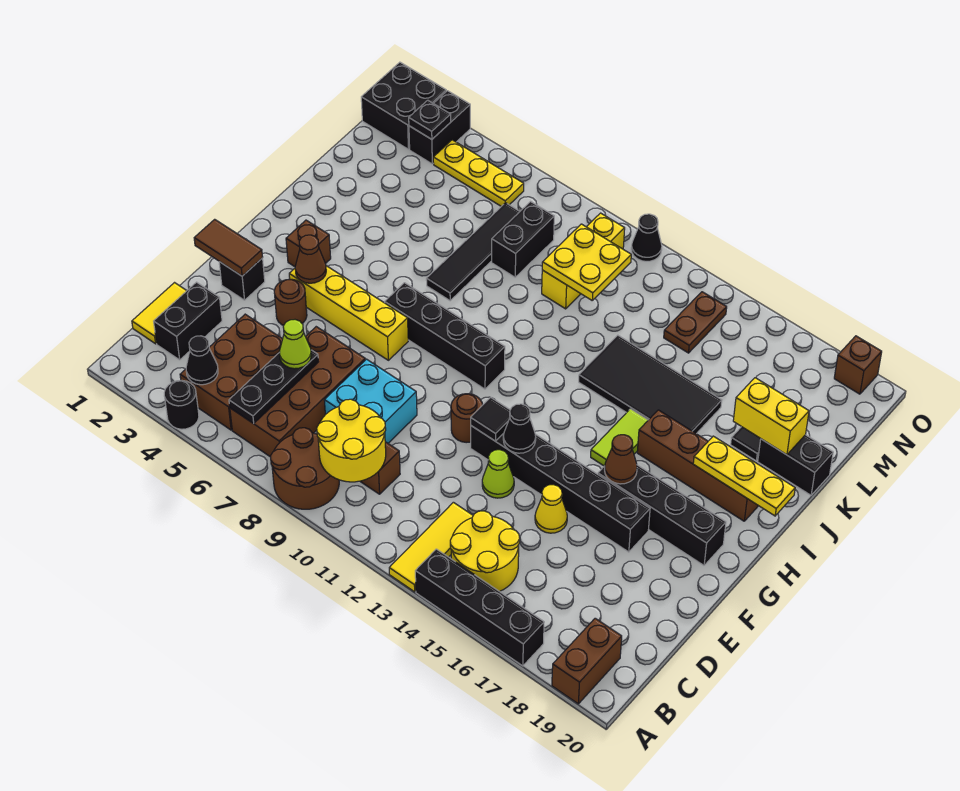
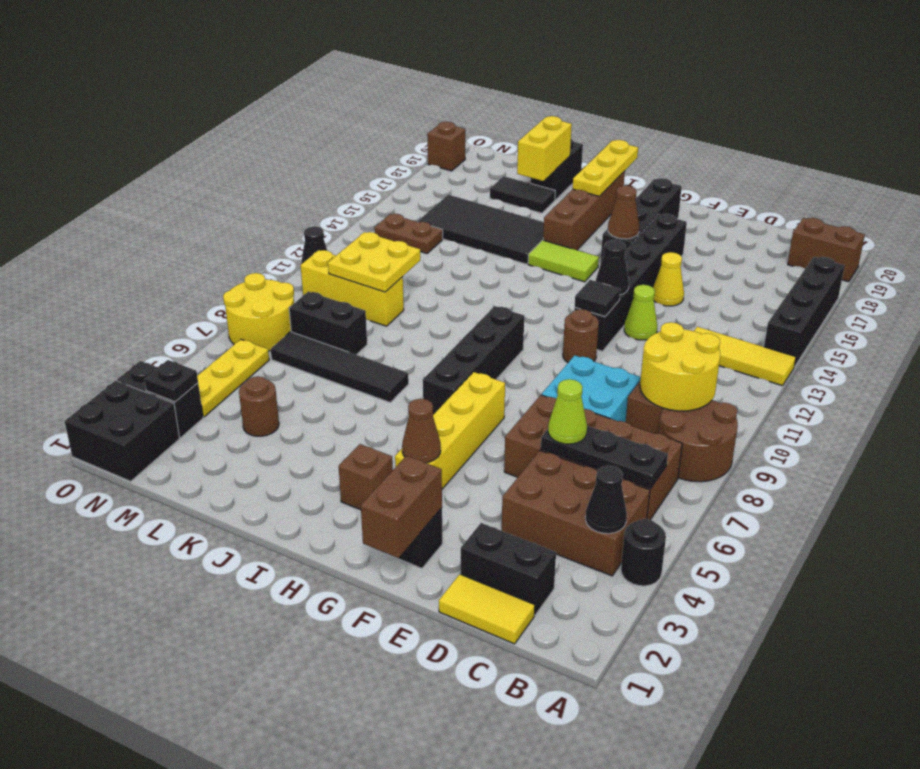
yellow round brick B14:C15 level 1 -> yellow round brick N7:O8 level 1
brown tile F1:F2 level 2 -> brown brick F1:F2 level 2
brown round brick F4 level 1 -> brown round brick L4 level 1
black tile J13:K16 level 1 -> black tile J15:M16 level 1

